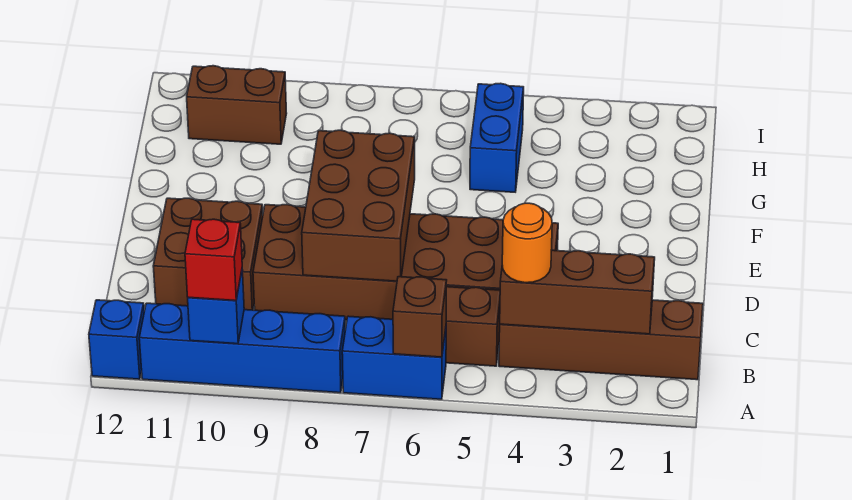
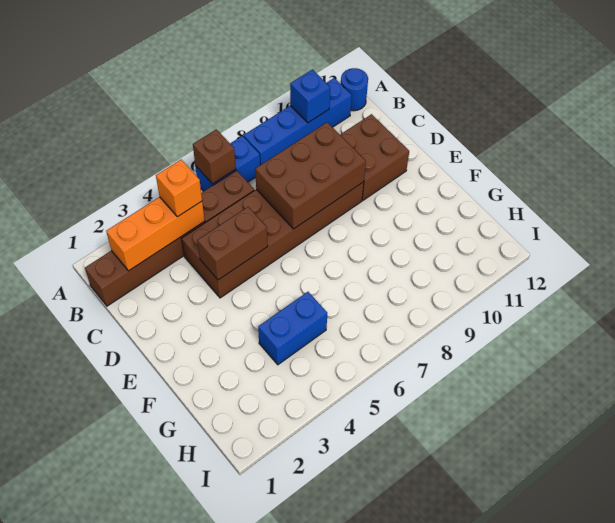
red brick A10 level 3 -> none
blue brick A12 level 1 -> blue round brick A12 level 1
brown brick B2:B4 level 2 -> orange brick B2:B4 level 2
orange round brick B4 level 3 -> orange brick B4 level 3
brown brick C7:E8 level 2 -> brown brick C7:D9 level 2
blue brick G5:H5 level 1 -> blue brick G4:G5 level 1
brown brick H10:H11 level 1 -> brown brick D4:D5 level 2

